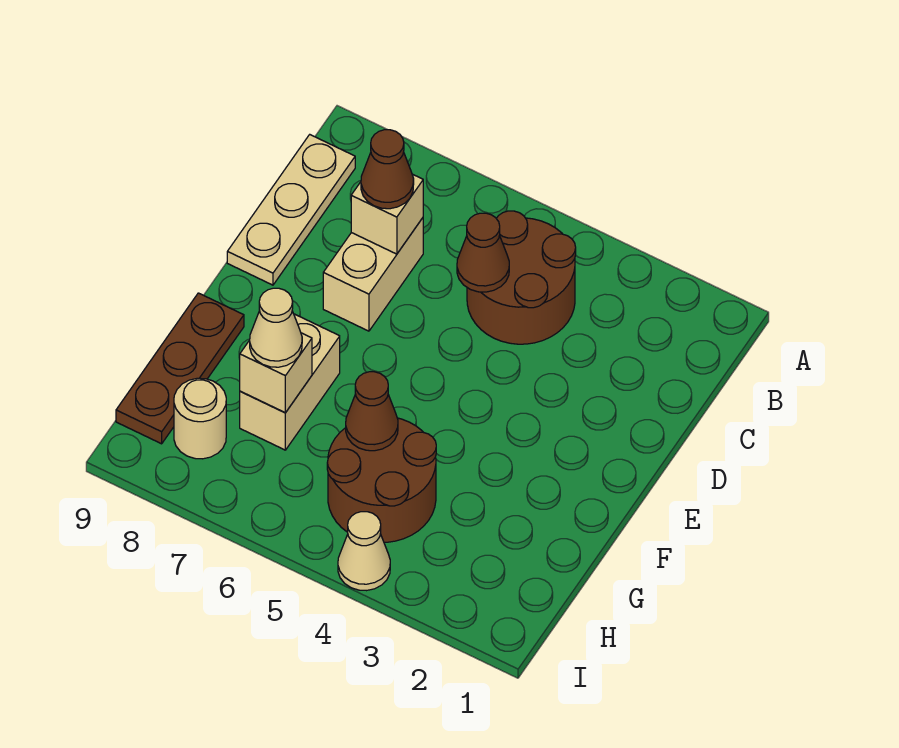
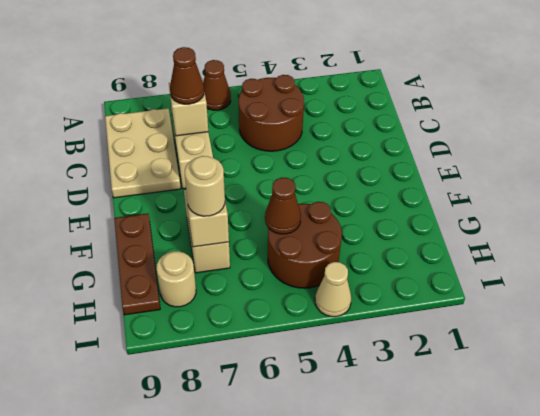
tan plate B9:D9 level 1 -> tan plate B8:D9 level 1
brown cone C5 level 2 -> brown cone A6 level 1
tan cone G7 level 3 -> tan round brick G7 level 3

